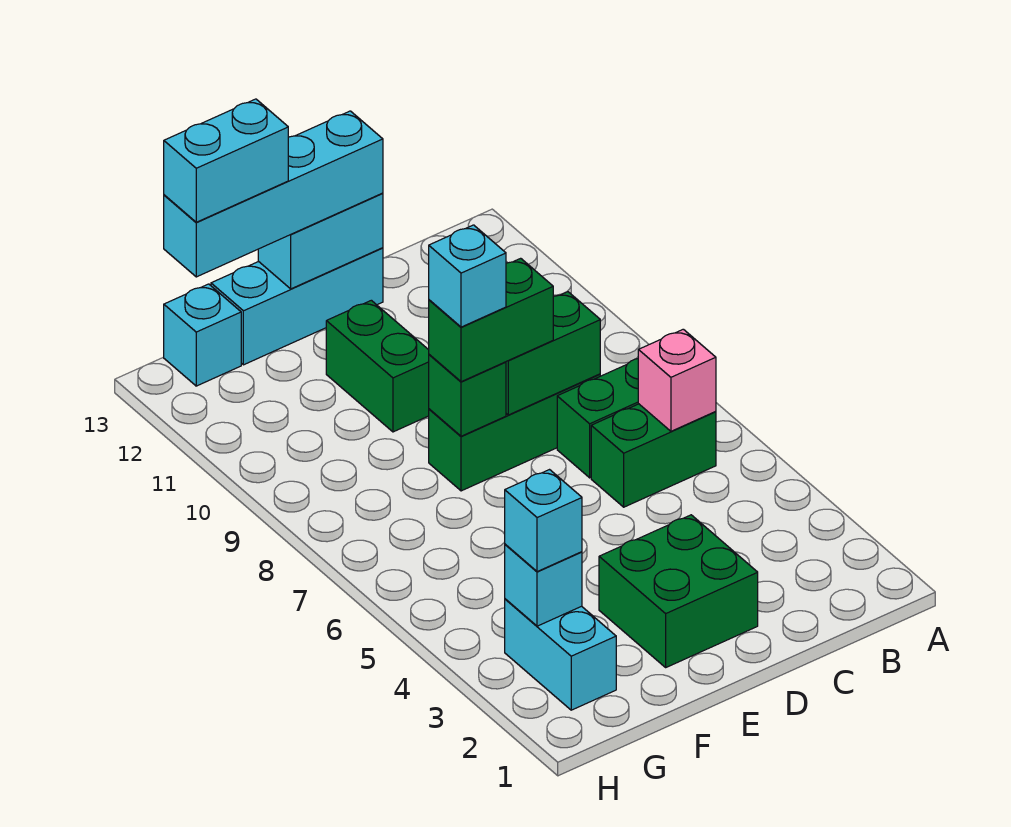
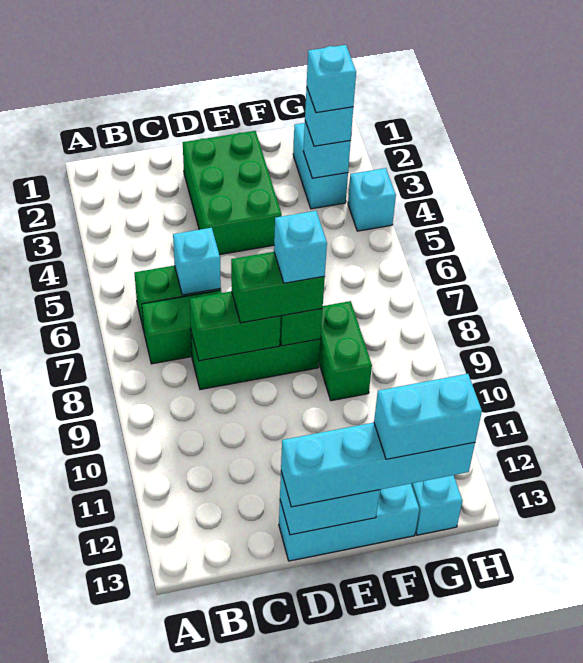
pink brick B6 level 2 -> none
none -> cyan brick C6 level 2
green brick D2:E3 level 1 -> green brick D2:E4 level 1
green brick E10:E11 level 1 -> green brick F8:F9 level 1
none -> cyan brick G3 level 4
none -> cyan brick H4 level 1

